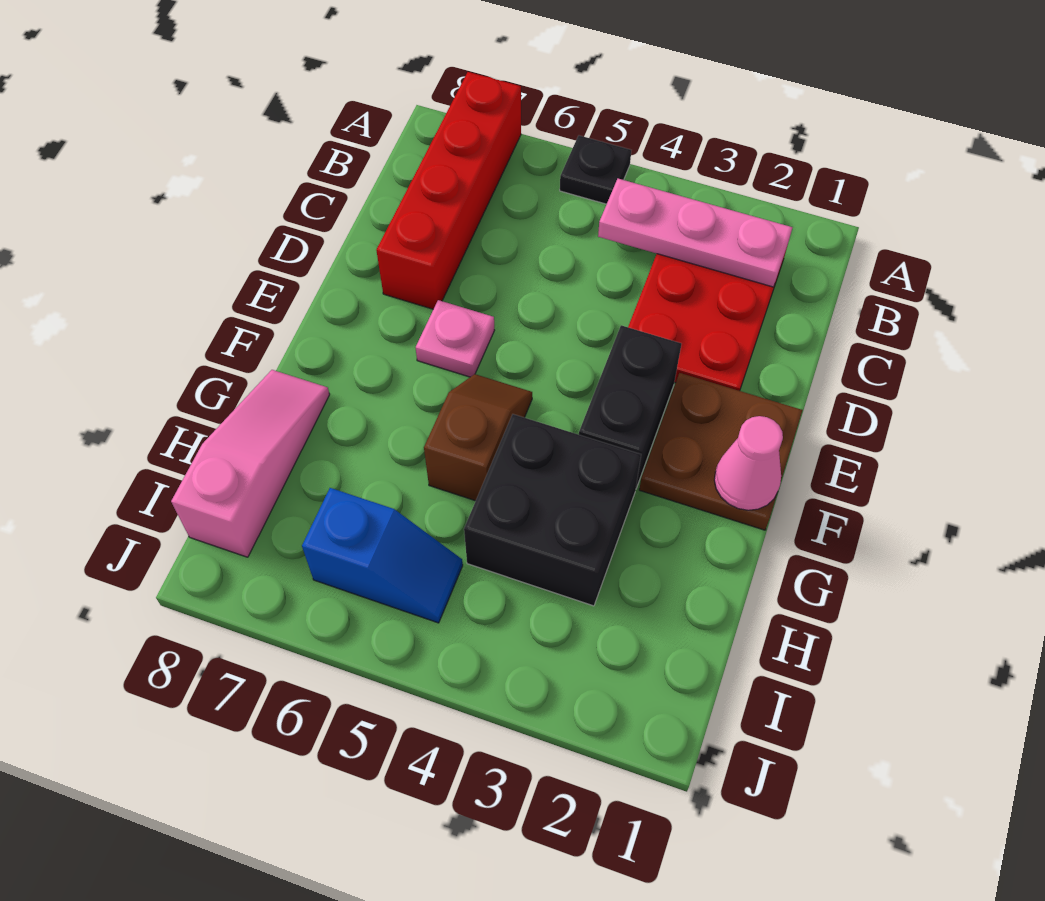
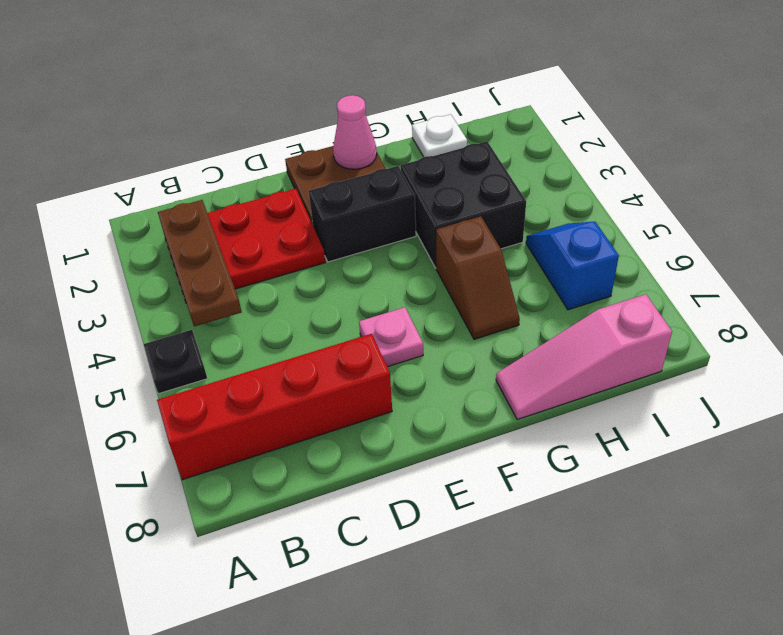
pink plate B2:B4 level 2 -> brown plate B2:B4 level 2
brown slope F5:G5 level 1 top G -> brown slope G5:G6 level 1 top 5
none -> white plate H1 level 1

